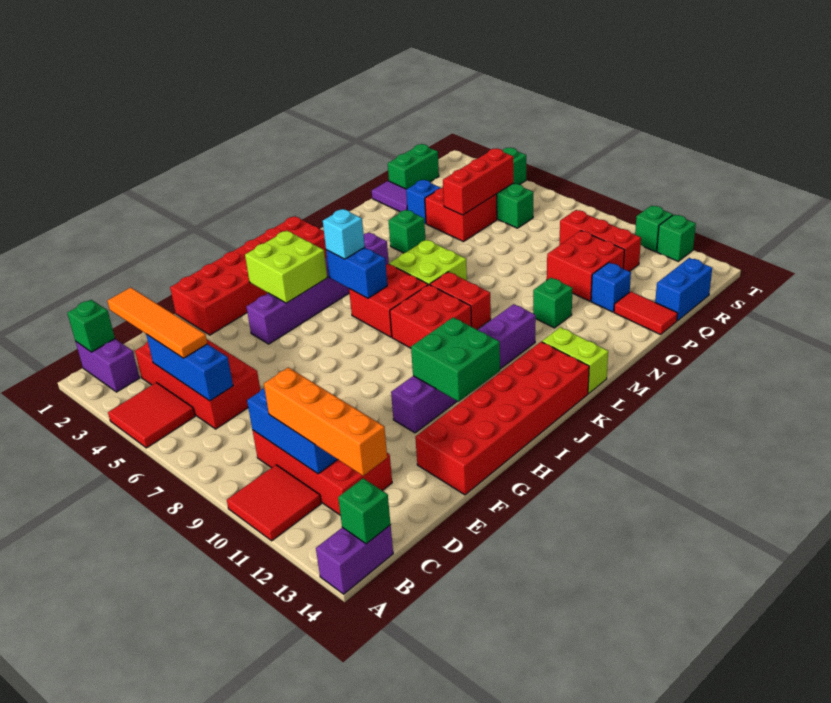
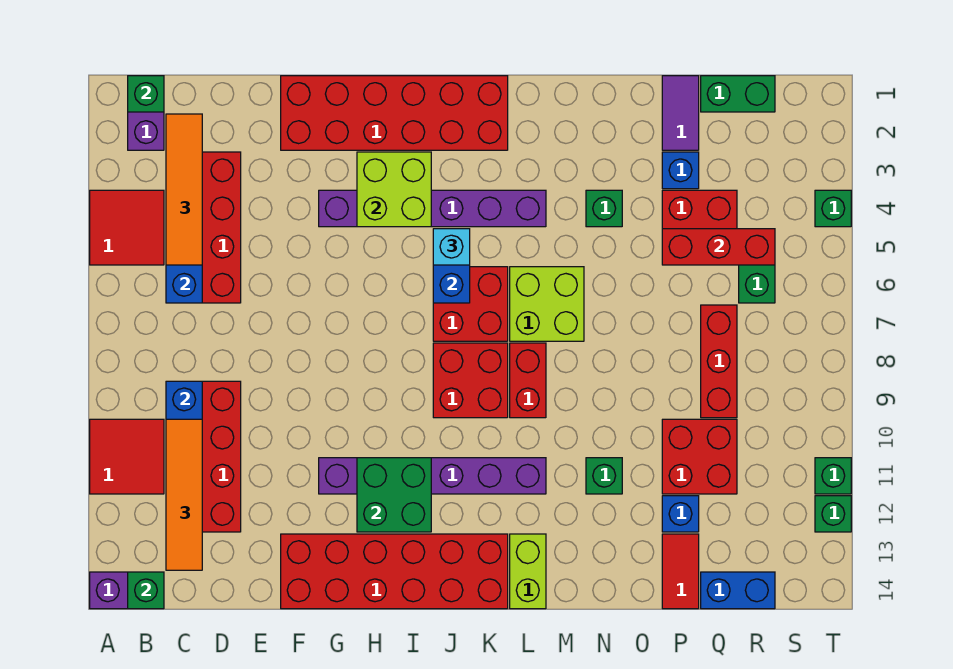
orange brick C10:C13 level 3 -> orange tile C10:C13 level 3
red brick R9:R11 level 1 -> red brick Q7:Q9 level 1

